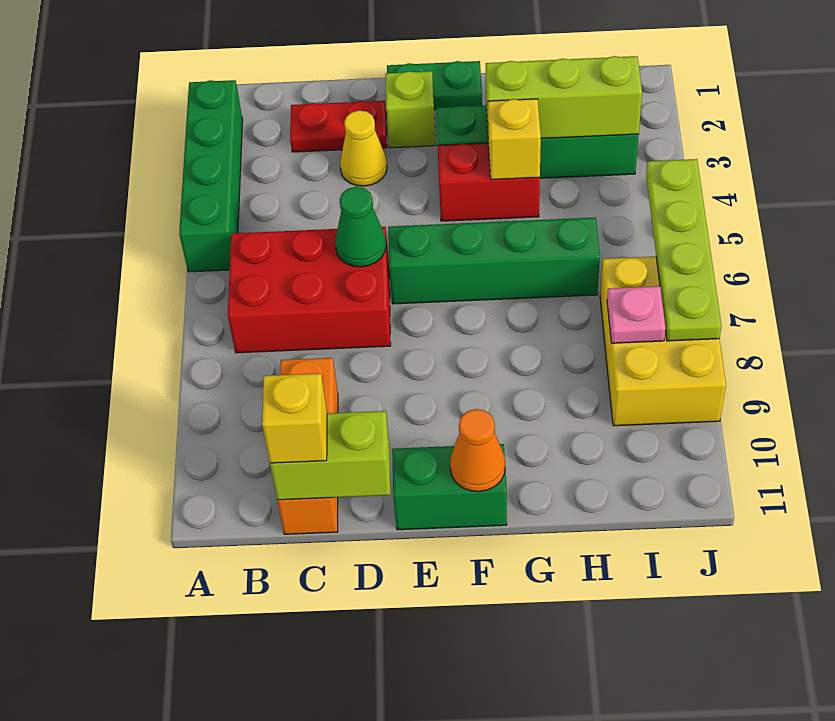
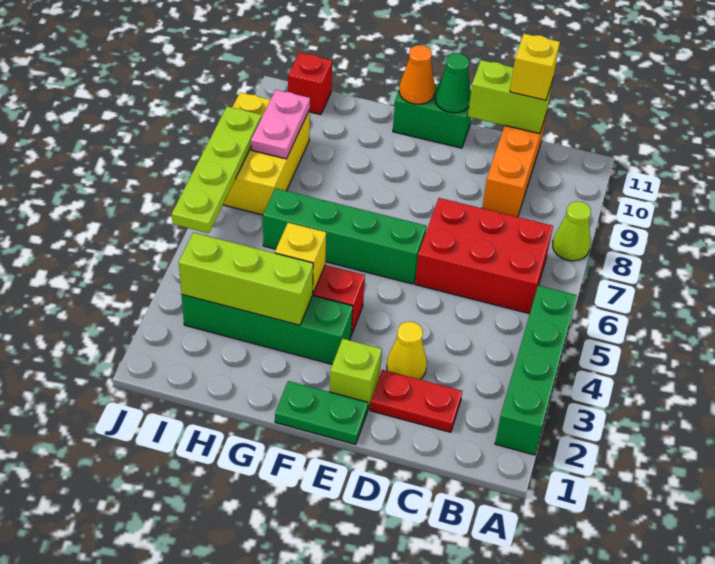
none -> lime cone A8 level 1
green cone D6 level 2 -> green cone E11 level 2
pink plate I8 level 2 -> pink plate I8:I9 level 2
none -> red brick I11 level 1

